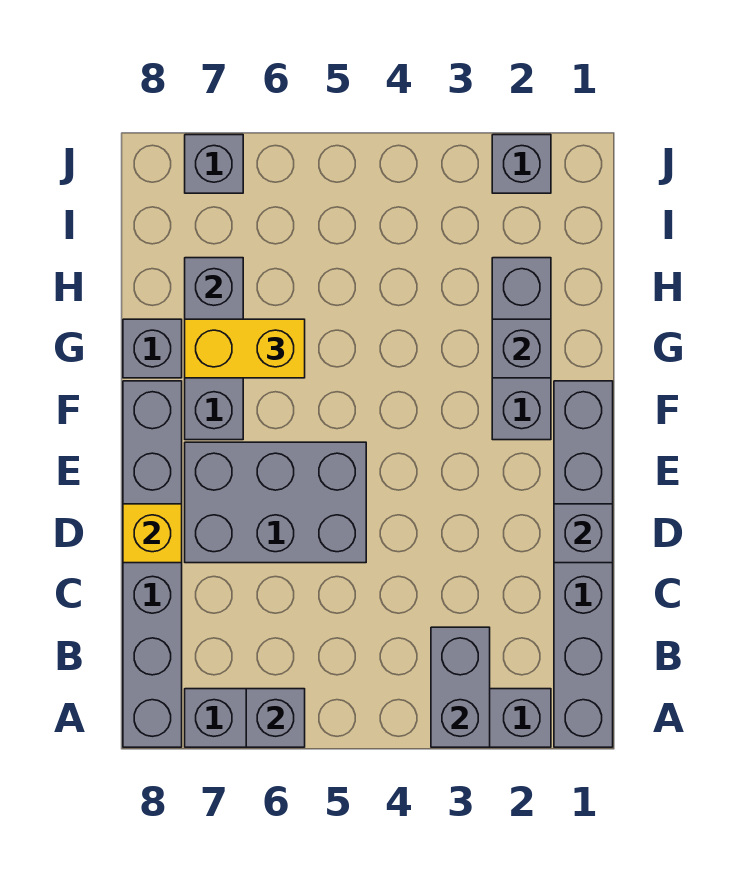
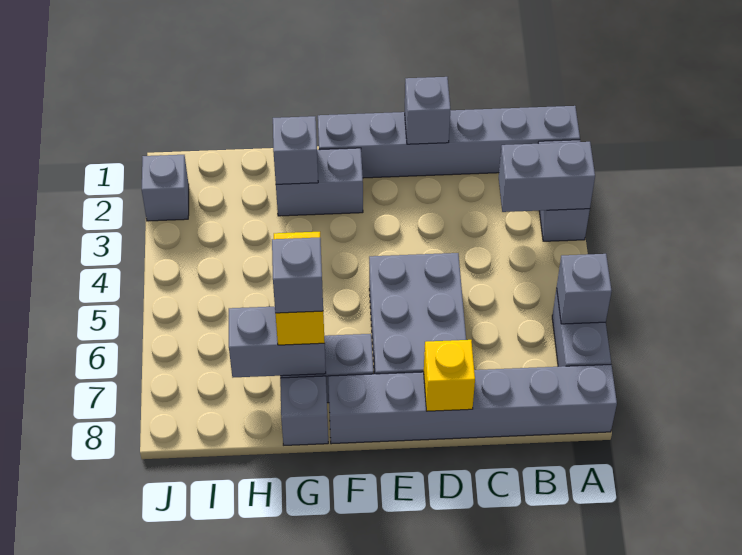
grey brick F2:H2 level 1 -> grey brick F2:G2 level 1
grey brick J7 level 1 -> grey brick G7 level 4

